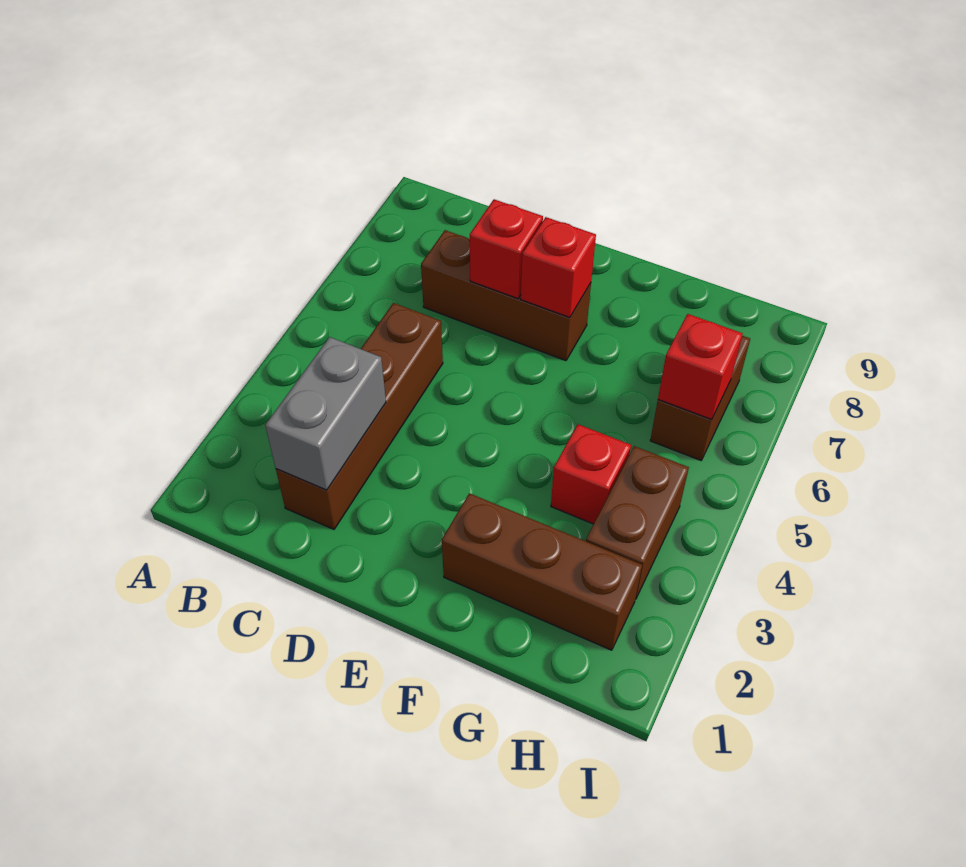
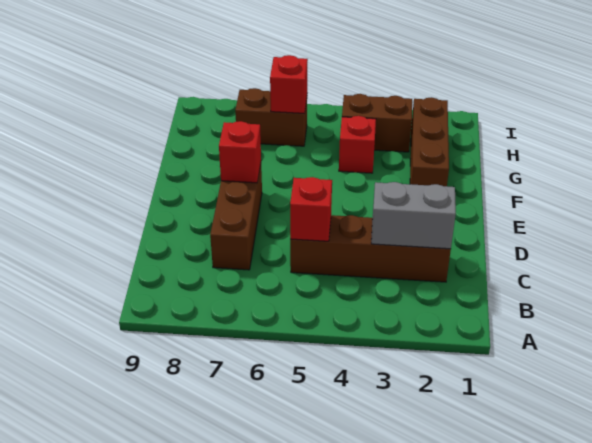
red brick D7 level 2 -> red brick C5 level 2

